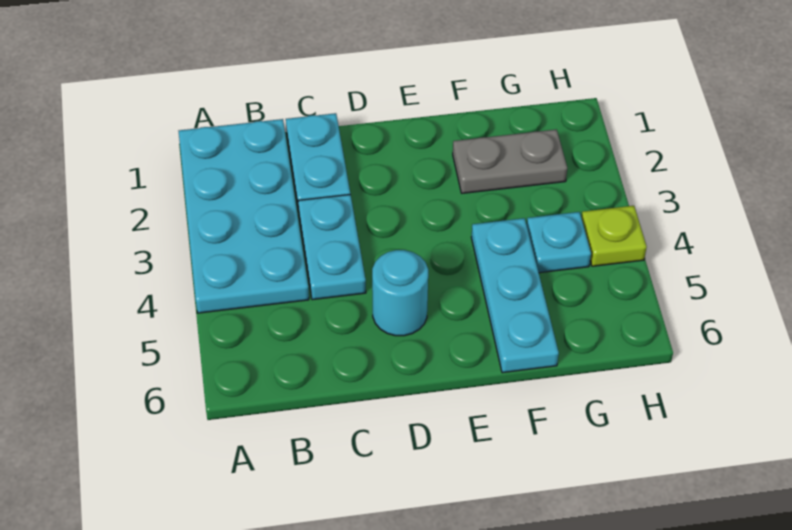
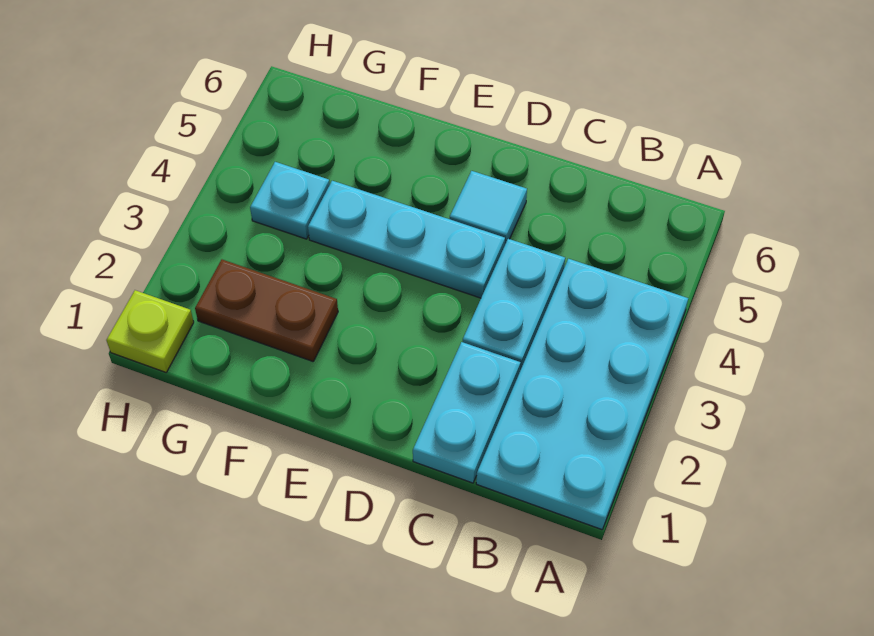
cyan round brick D5 level 1 -> cyan tile D5 level 1
grey plate F2:G2 level 1 -> brown plate F2:G2 level 1
cyan plate F4:F6 level 1 -> cyan plate D4:F4 level 1
lime plate H4 level 1 -> lime plate H1 level 1

